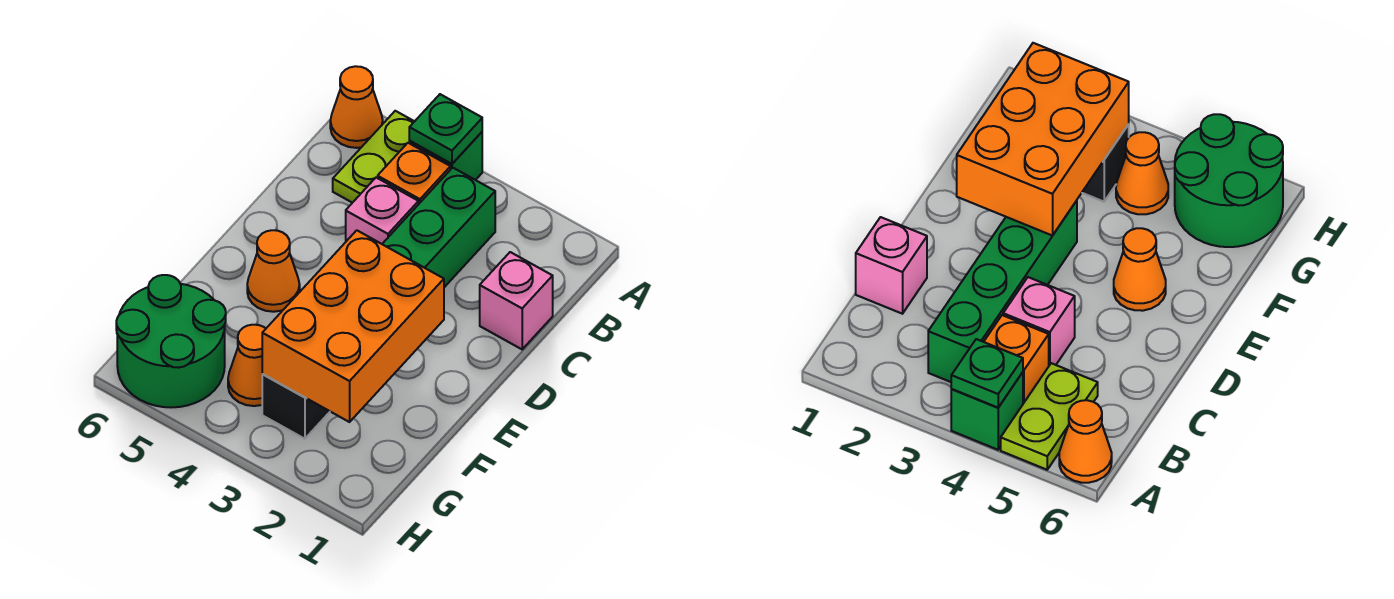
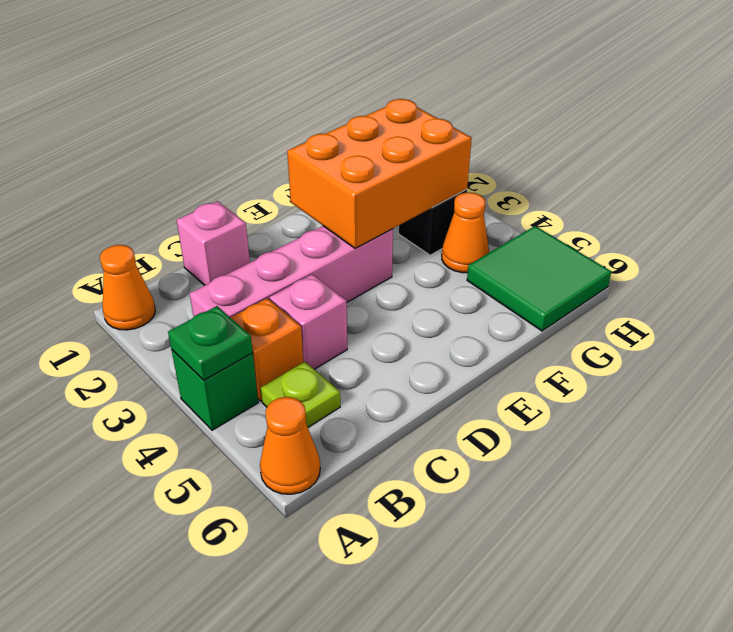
lime plate A5:B5 level 1 -> lime plate B5 level 1
green brick B3:E3 level 1 -> pink brick B3:E3 level 1
orange cone E5 level 1 -> orange cone A1 level 1
green round brick G5:H6 level 1 -> green tile G5:H6 level 1

